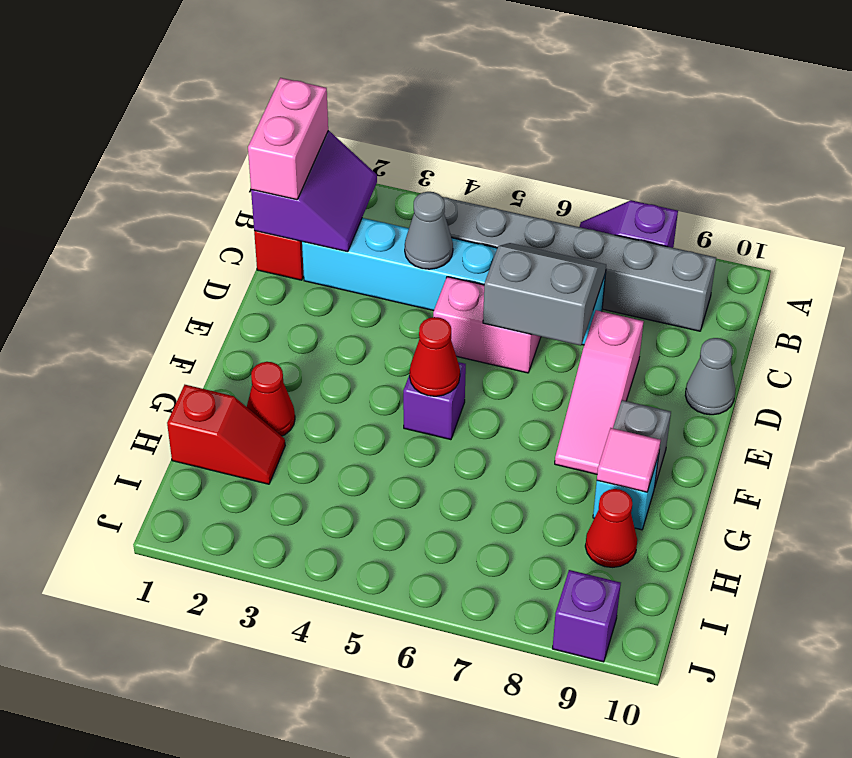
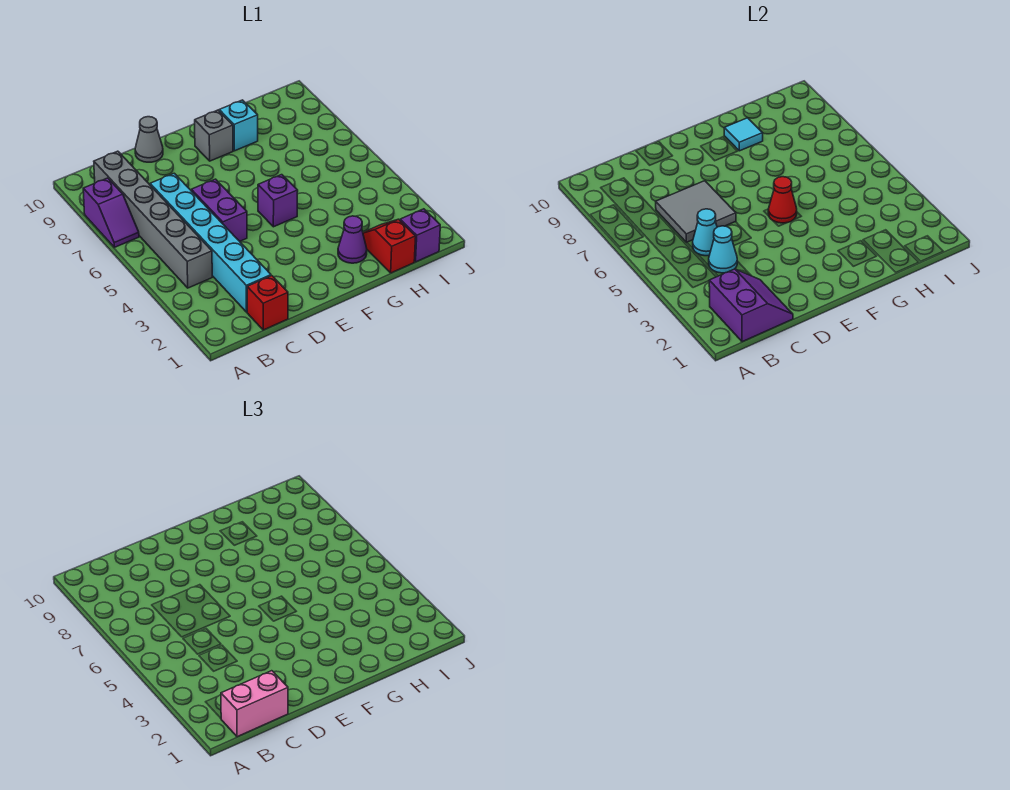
purple slope B1:C2 level 2 top 1 -> purple slope B1:C2 level 2 top B
grey cone C4 level 2 -> cyan cone C4 level 2
none -> cyan cone C5 level 2
grey slope C6:D7 level 2 top D -> grey tile C6:D7 level 2
pink brick D5:D6 level 1 -> purple brick D5:D6 level 1
pink slope D8:F8 level 1 top D -> none
red cone G2 level 1 -> purple cone G2 level 1
pink tile G9 level 2 -> cyan tile G9 level 2
red cone H9 level 1 -> none
purple brick J9 level 1 -> purple brick I1 level 1

